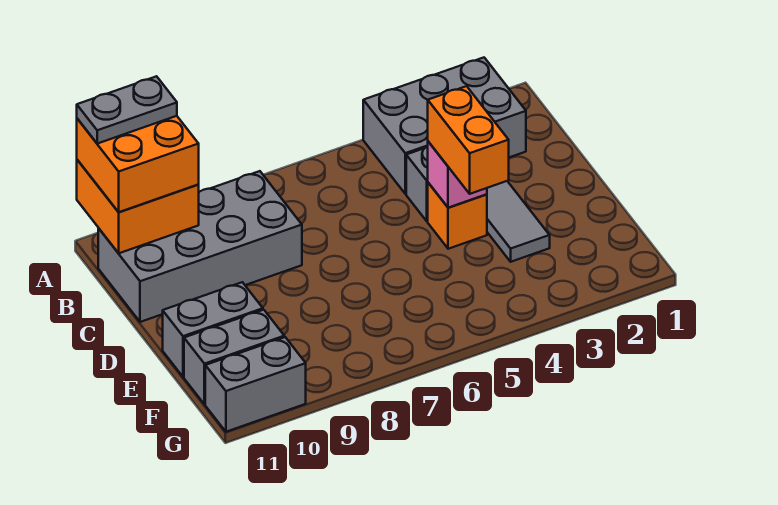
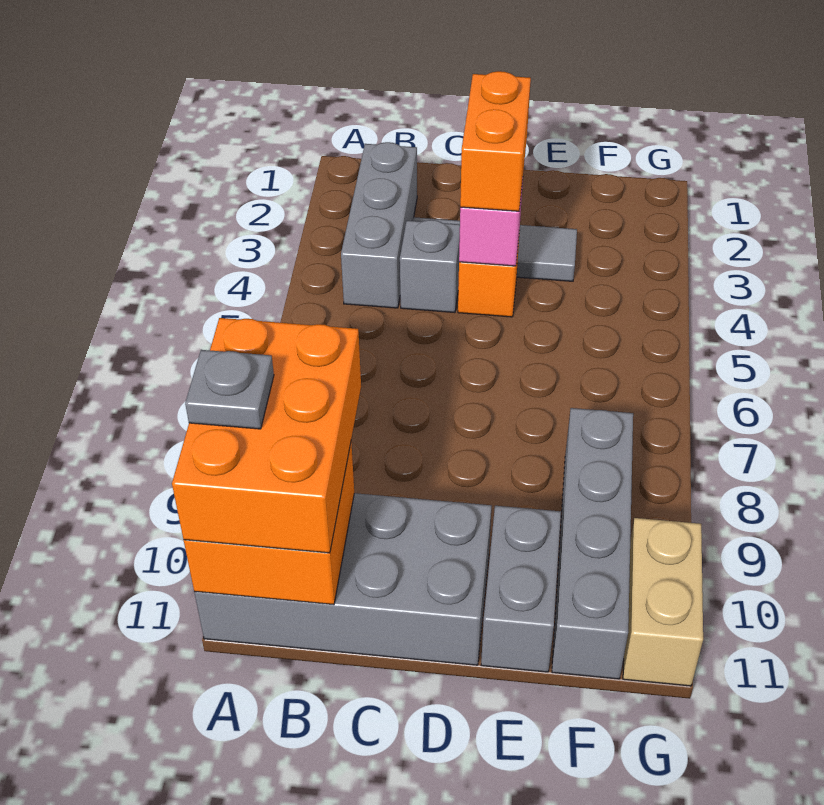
grey brick A2:B4 level 1 -> grey brick B2:B4 level 1
orange brick A10:B11 level 3 -> orange brick A9:B11 level 3
grey plate A10:A11 level 4 -> grey plate A10 level 4
grey brick B8:C11 level 1 -> grey brick A10:D11 level 1
orange brick D4:E4 level 3 -> orange brick D3:D4 level 3
grey brick F10:F11 level 1 -> grey brick F8:F11 level 1
grey brick G10:G11 level 1 -> tan brick G10:G11 level 1

